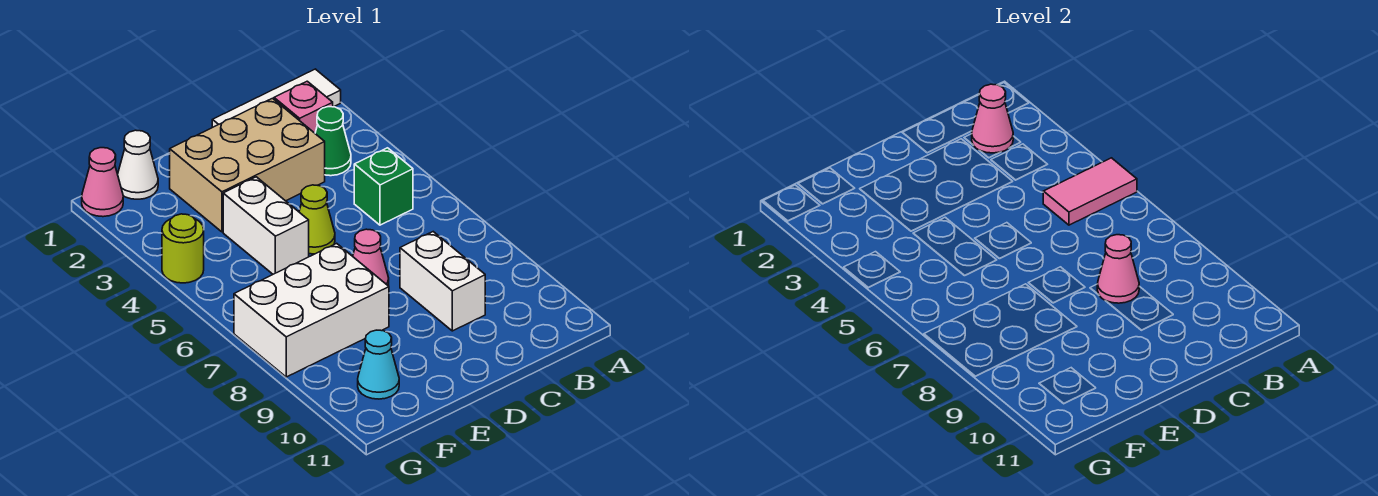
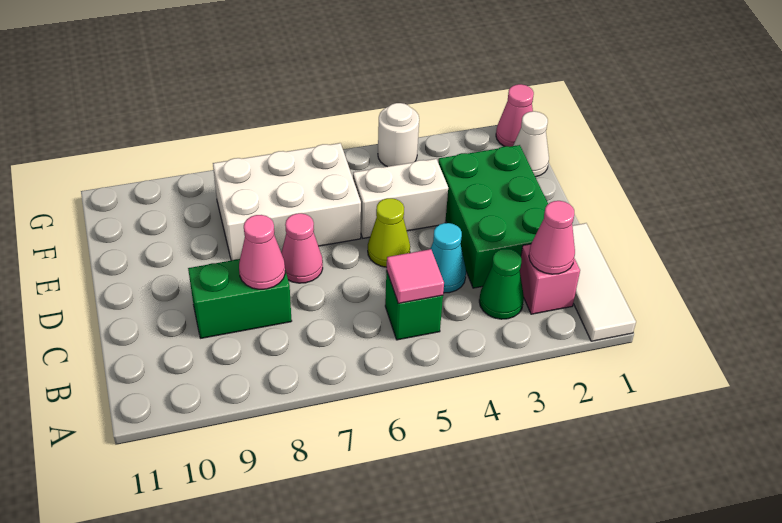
pink tile A5:B5 level 2 -> pink tile B5 level 2
tan brick C2:E3 level 1 -> green brick C2:E3 level 1
white brick C8:C9 level 1 -> green brick C8:C9 level 1
white brick E7:G8 level 1 -> white brick E6:F8 level 1
cyan cone F10 level 1 -> cyan cone C4 level 1
lime round brick G4 level 1 -> white round brick G4 level 1

